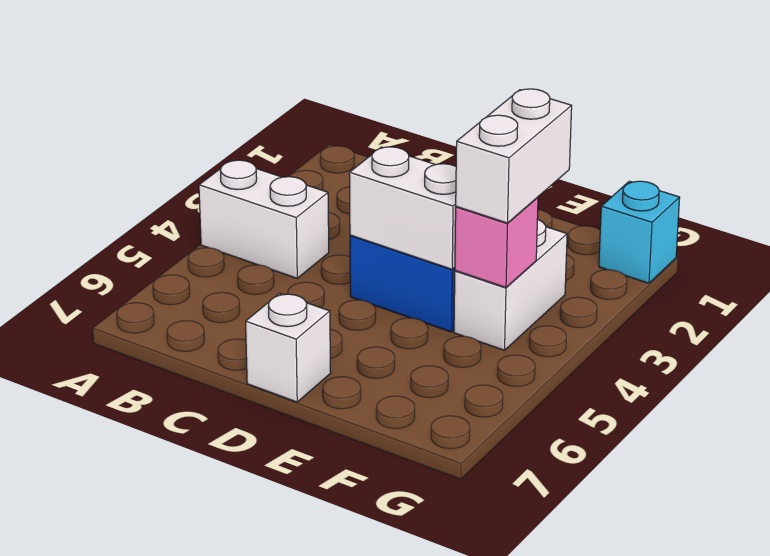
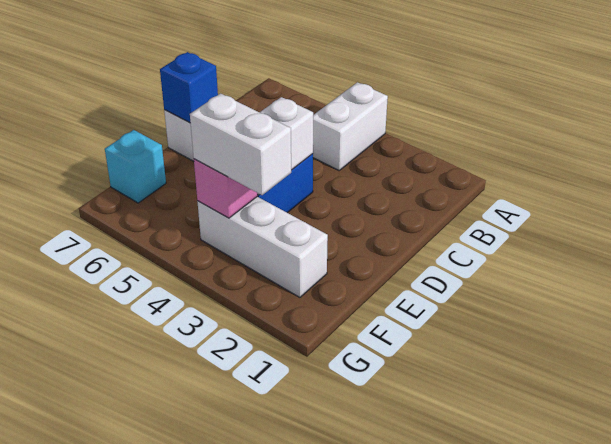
none -> blue brick D7 level 2
white brick F3:F4 level 1 -> white brick F2:F4 level 1
cyan brick G1 level 1 -> cyan brick F7 level 1

